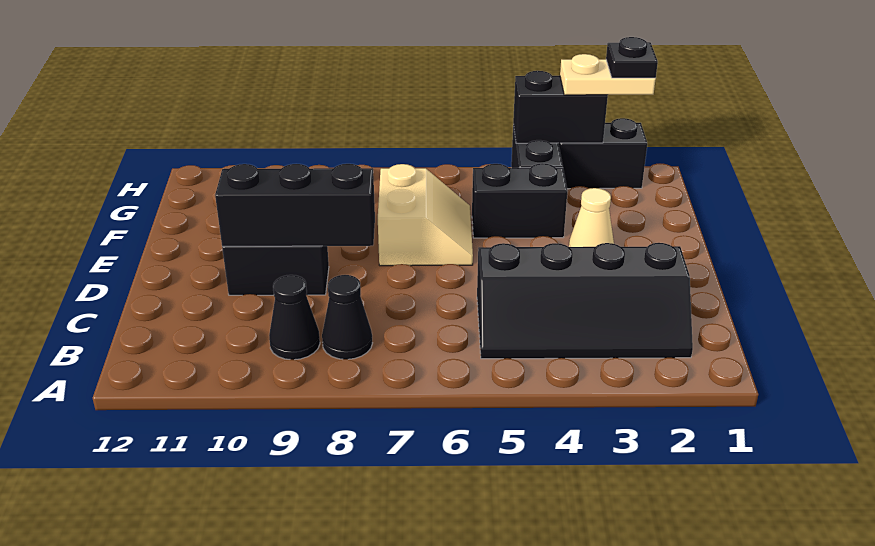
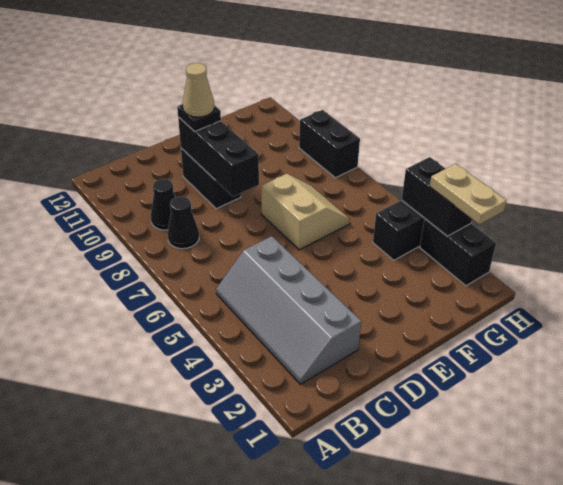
black slope B2:C5 level 1 top C -> grey slope B2:C5 level 1 top C
tan cone E3 level 1 -> tan cone D10 level 4
tan slope E6:F7 level 1 top 7 -> tan slope E6:F7 level 1 top E
black brick F4:F5 level 1 -> black brick H8:H9 level 1
black plate H2 level 4 -> black plate D10 level 3

